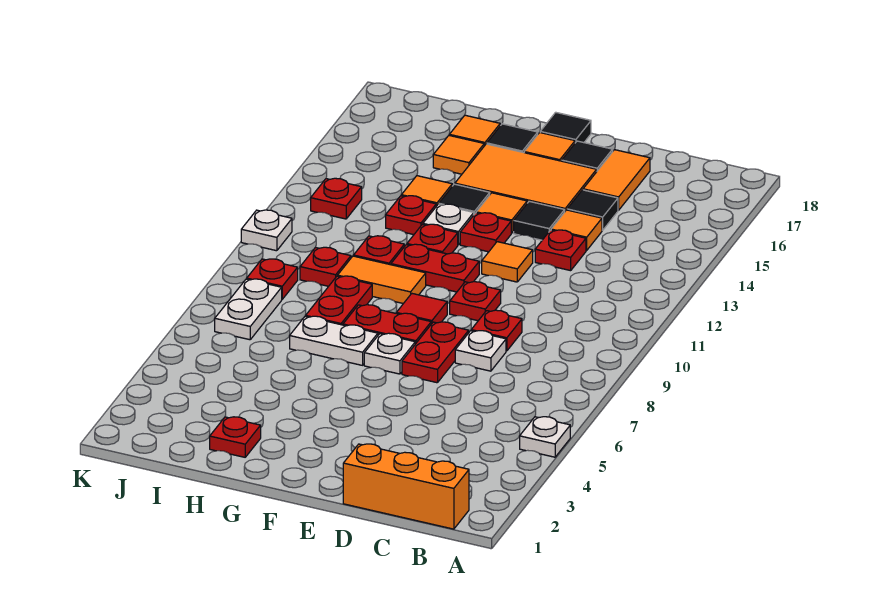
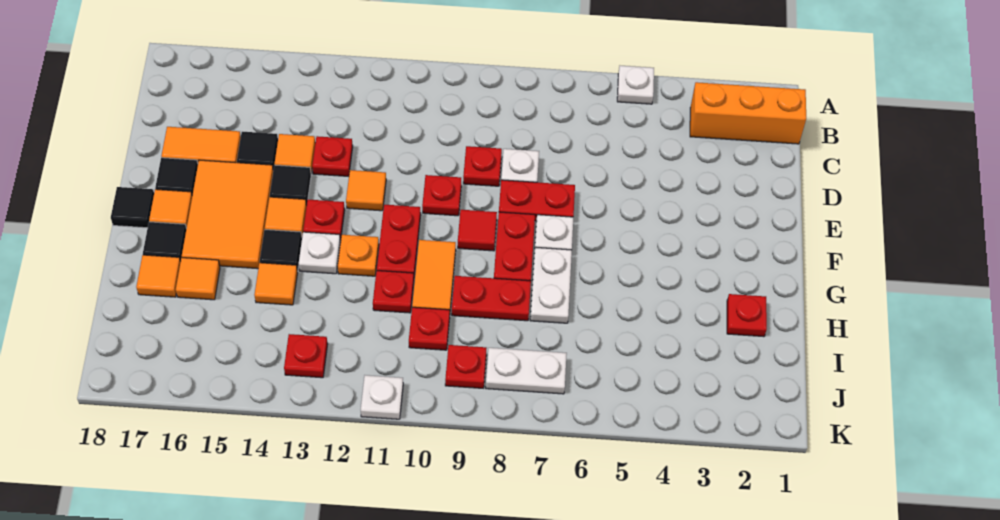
orange brick B1:D1 level 1 -> orange brick B1:B3 level 1
red plate G12 level 1 -> orange plate G12 level 1
red plate H13 level 1 -> none

